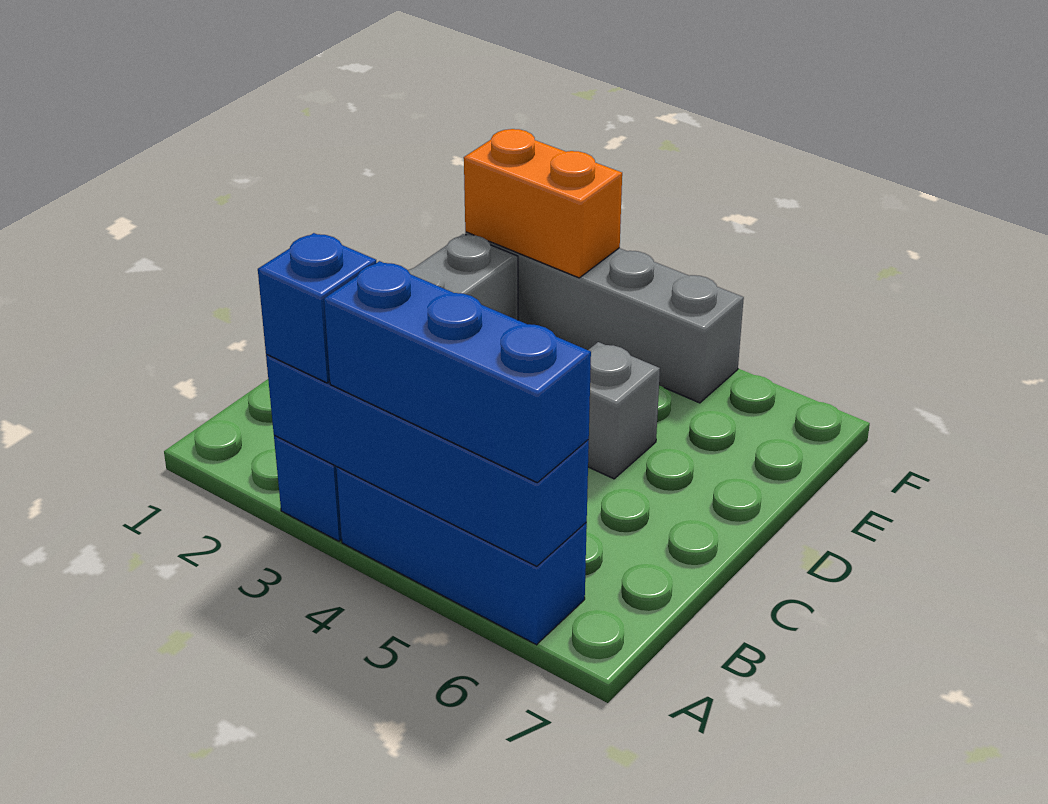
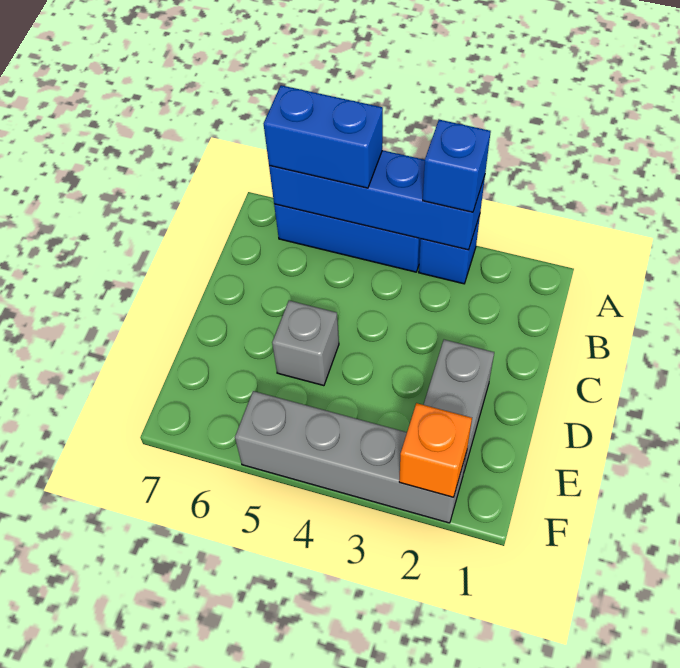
blue brick A4:A6 level 3 -> blue brick A5:A6 level 3
orange brick F2:F3 level 2 -> orange brick F2 level 2

